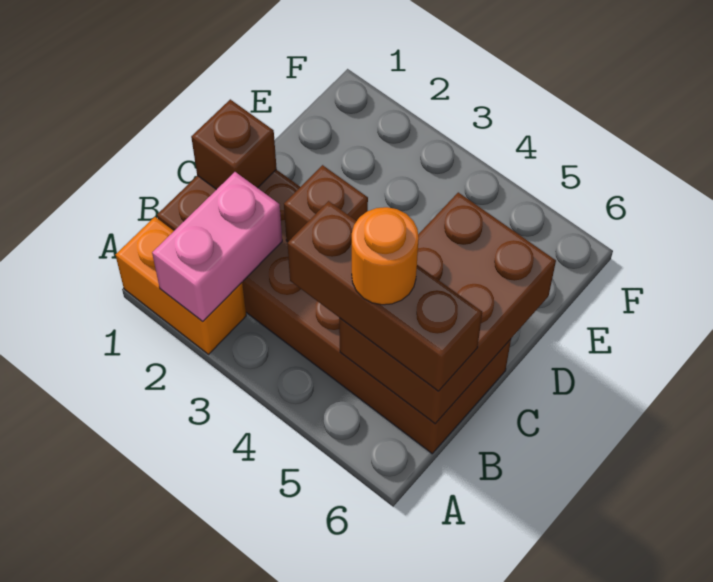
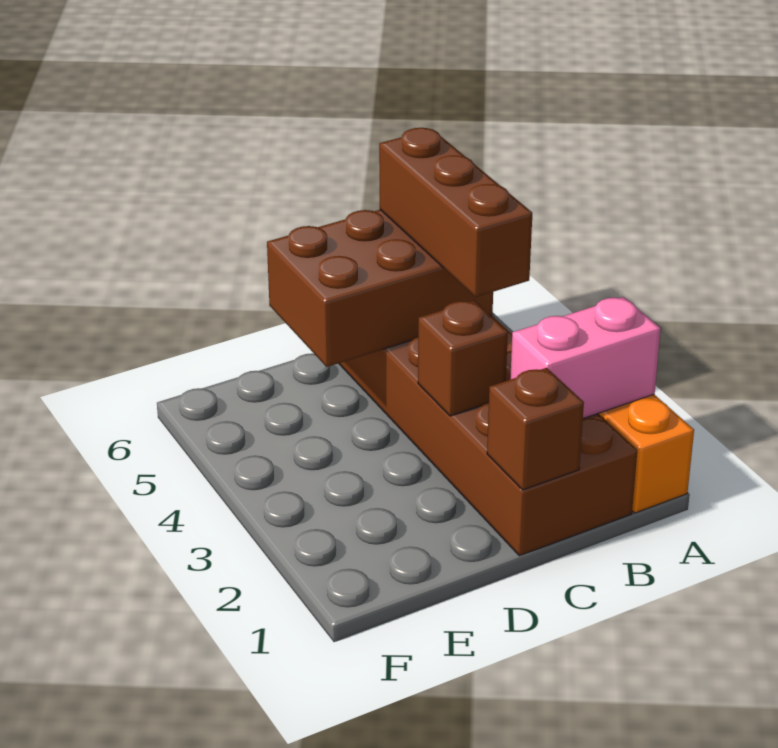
orange round brick B5 level 4 -> none

